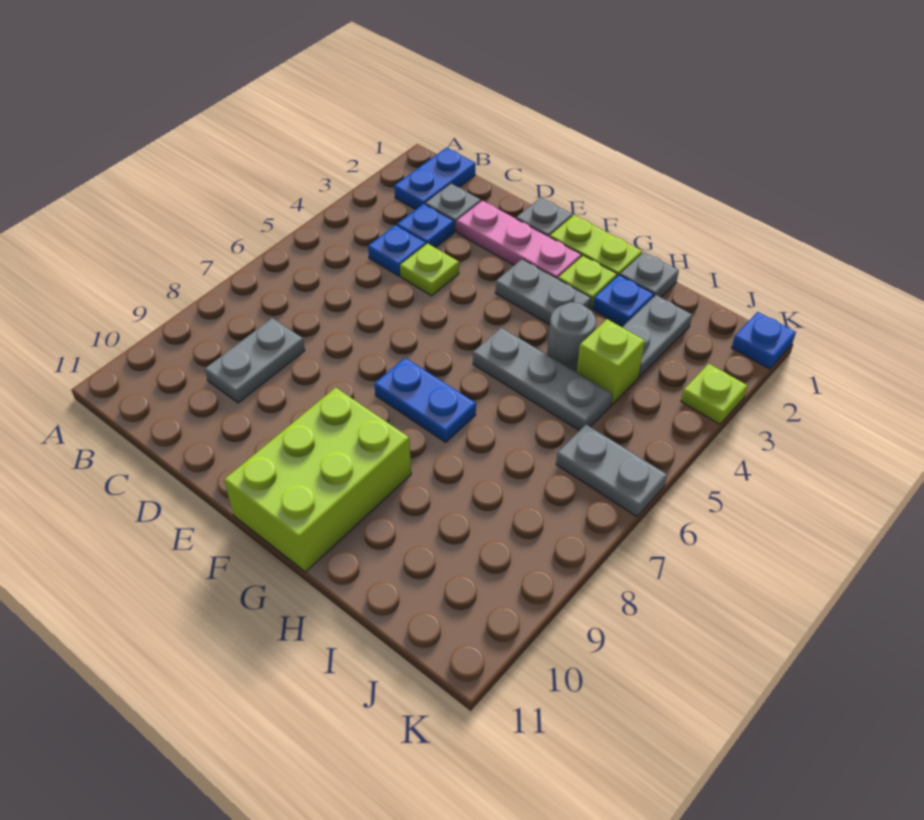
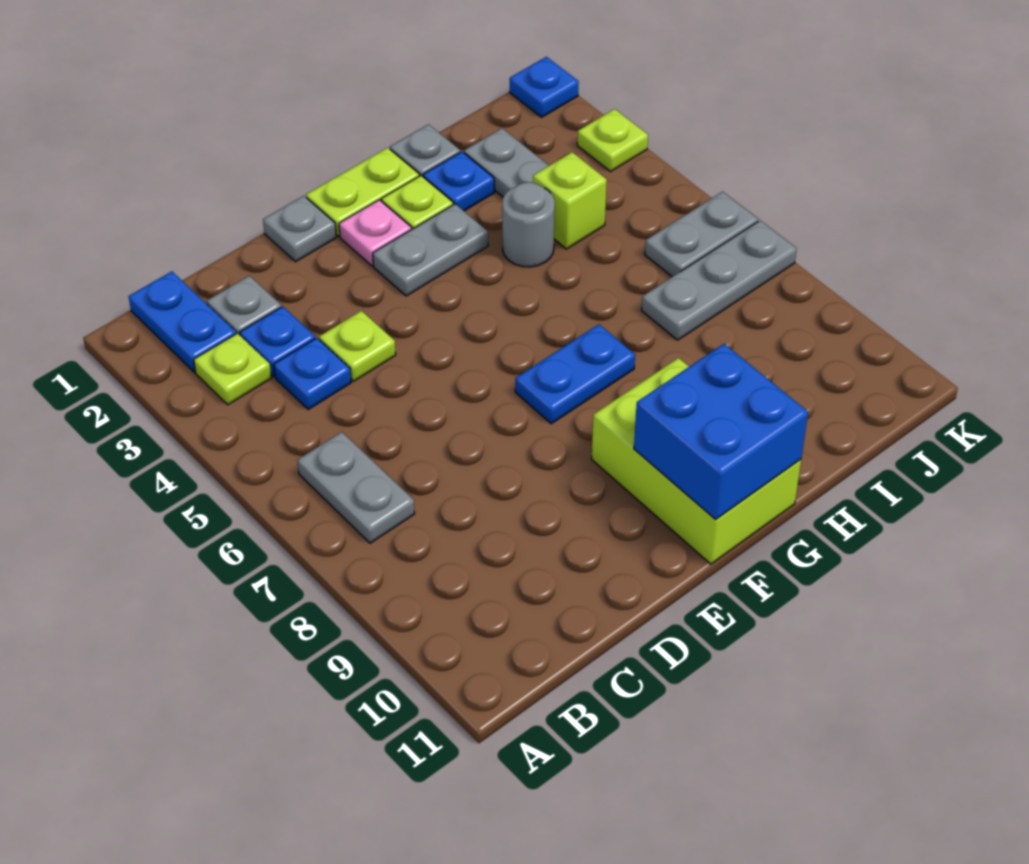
none -> lime plate B3 level 1
grey plate C8:C9 level 1 -> grey plate B6:B7 level 1
pink plate D2:F2 level 1 -> pink plate F2 level 1
none -> blue brick F10:G11 level 2
grey plate G5:I5 level 1 -> grey plate I7:K7 level 1

